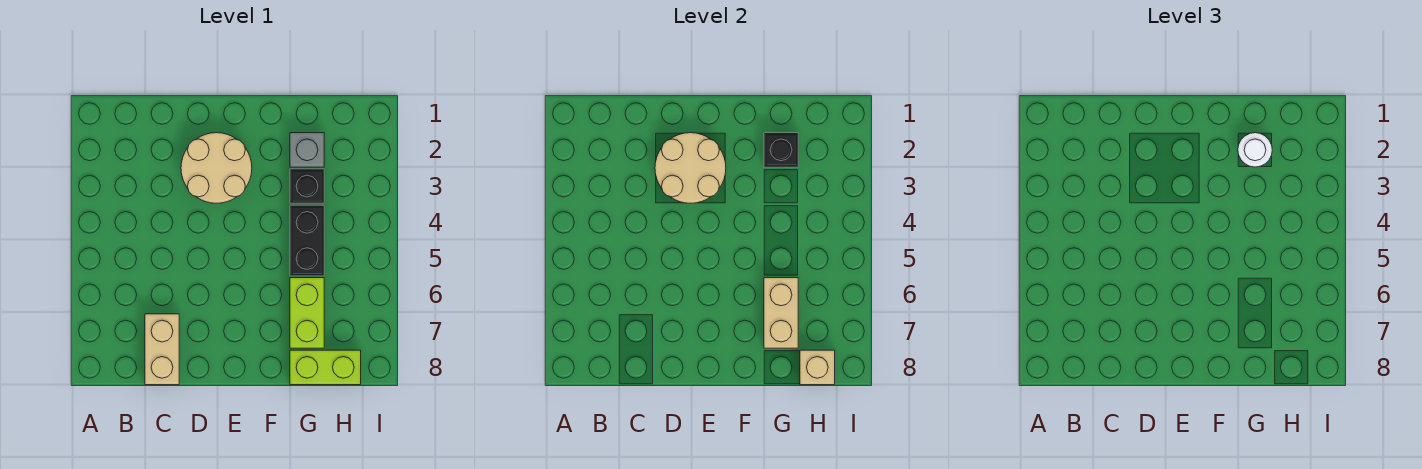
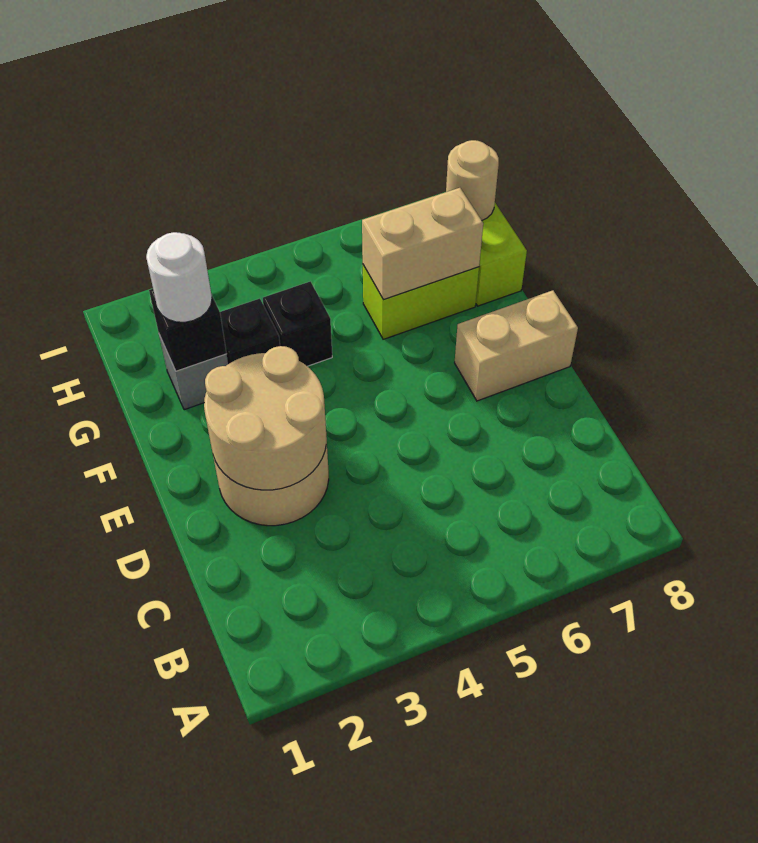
tan brick C7:C8 level 1 -> tan brick E7:E8 level 1
black brick G4:G5 level 1 -> black brick G4 level 1
tan brick H8 level 2 -> tan round brick H8 level 2

